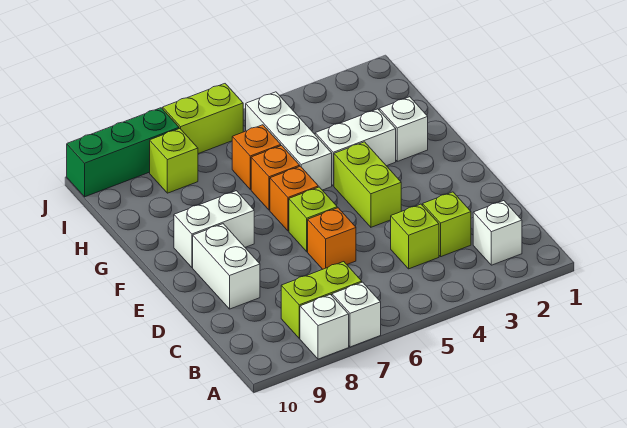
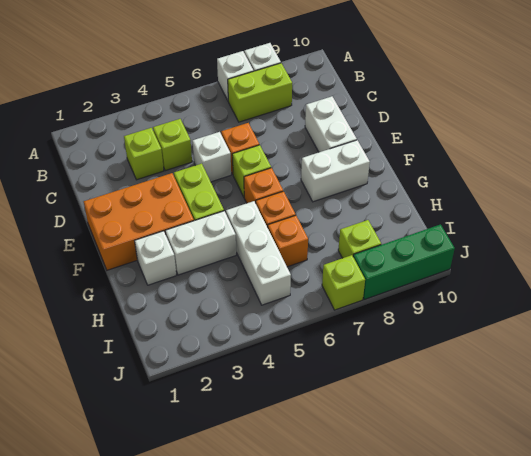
white brick B2 level 1 -> white brick D5 level 1
none -> orange brick E1:F3 level 1
lime brick J6:J7 level 1 -> lime brick J7 level 1

